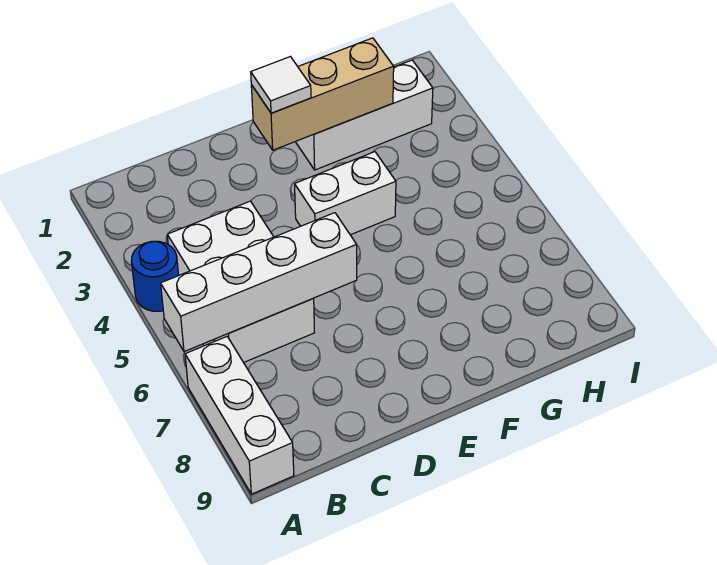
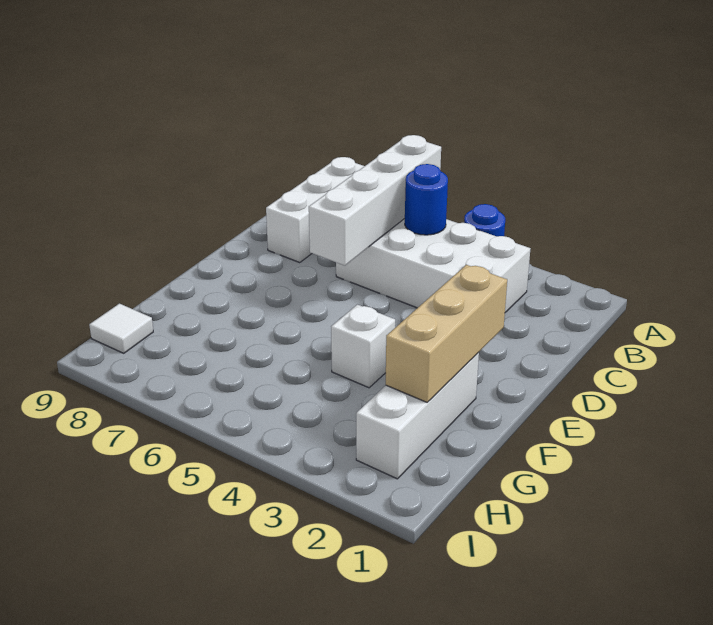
white brick A7:A9 level 1 -> white brick A8:C8 level 1
white brick B4:C6 level 1 -> white brick B3:C6 level 1
none -> blue round brick B5 level 2
white tile E2 level 3 -> white tile H9 level 1
white brick E4:F4 level 1 -> white brick F4 level 1

